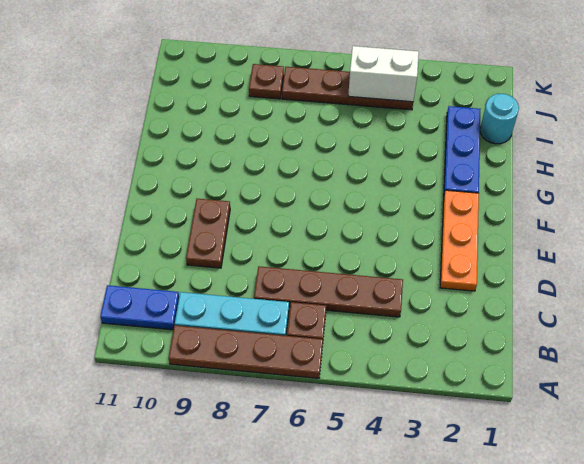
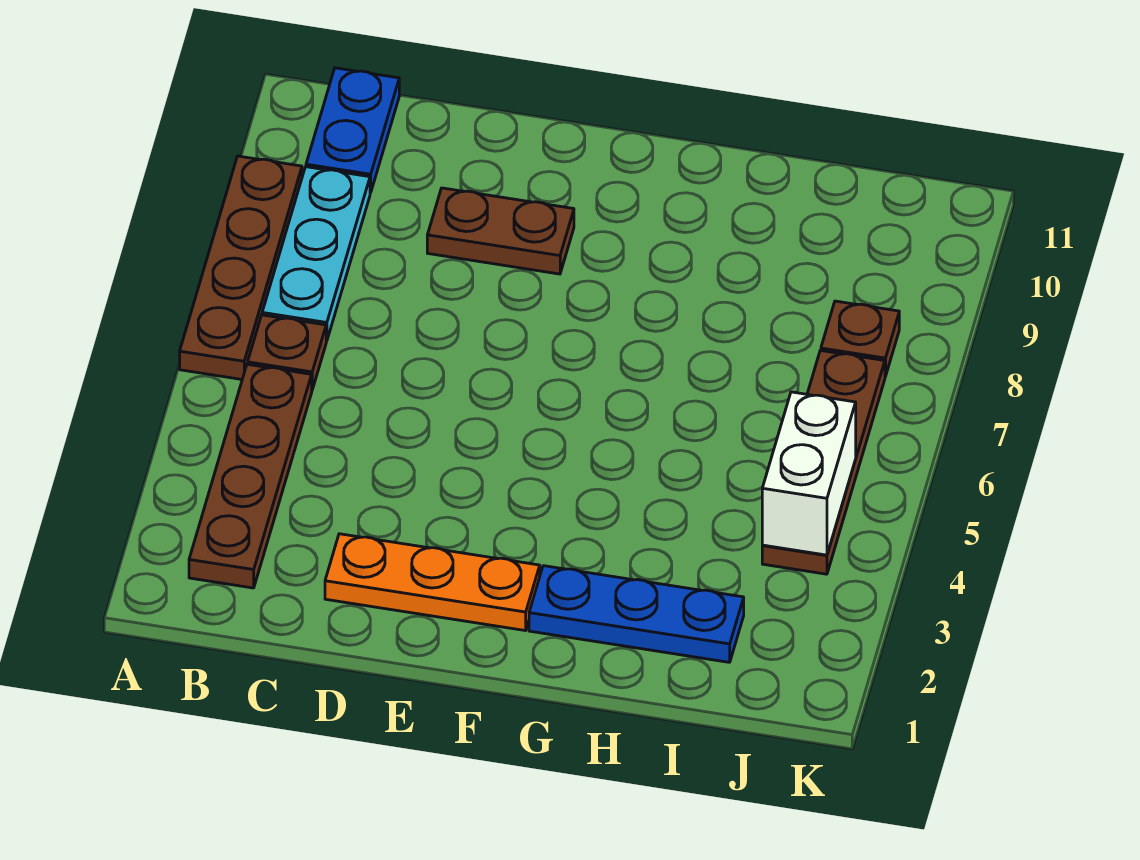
brown plate C4:C7 level 1 -> brown plate B2:B5 level 1
cyan round brick I1 level 1 -> none

